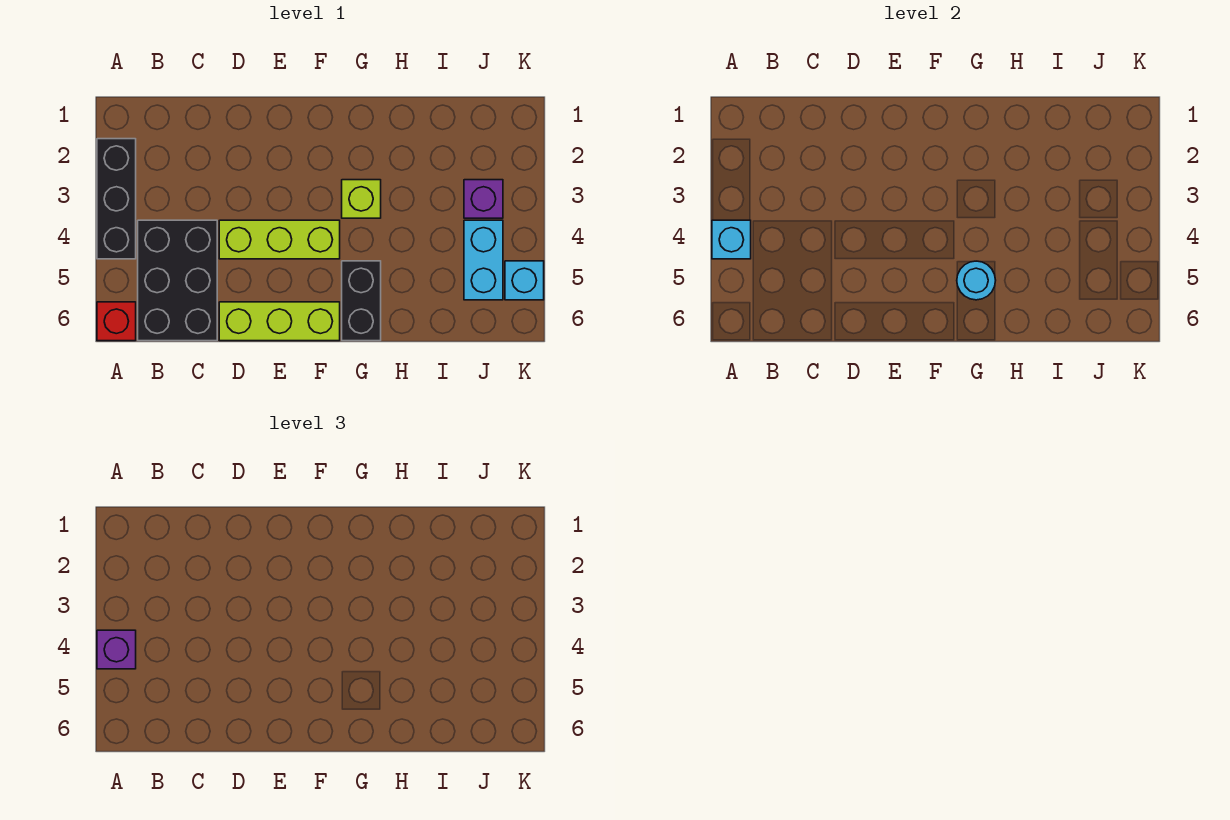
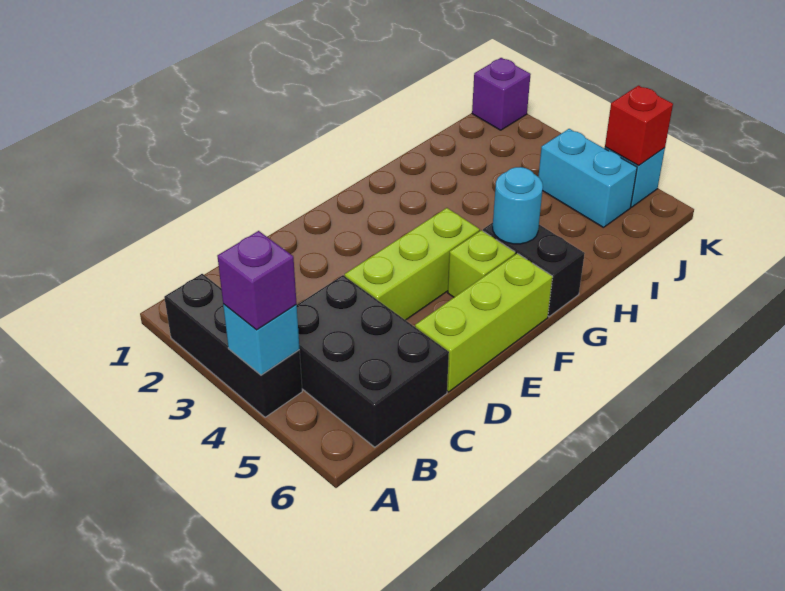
red brick A6 level 1 -> red brick K5 level 2
lime brick G3 level 1 -> lime brick F5 level 1
purple brick J3 level 1 -> purple brick K1 level 1

